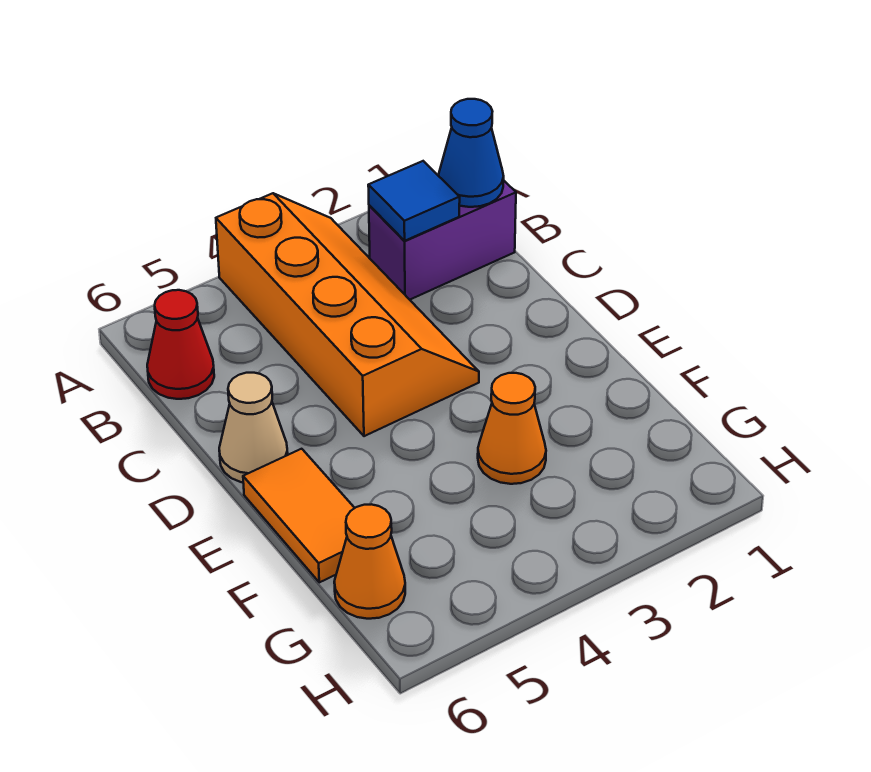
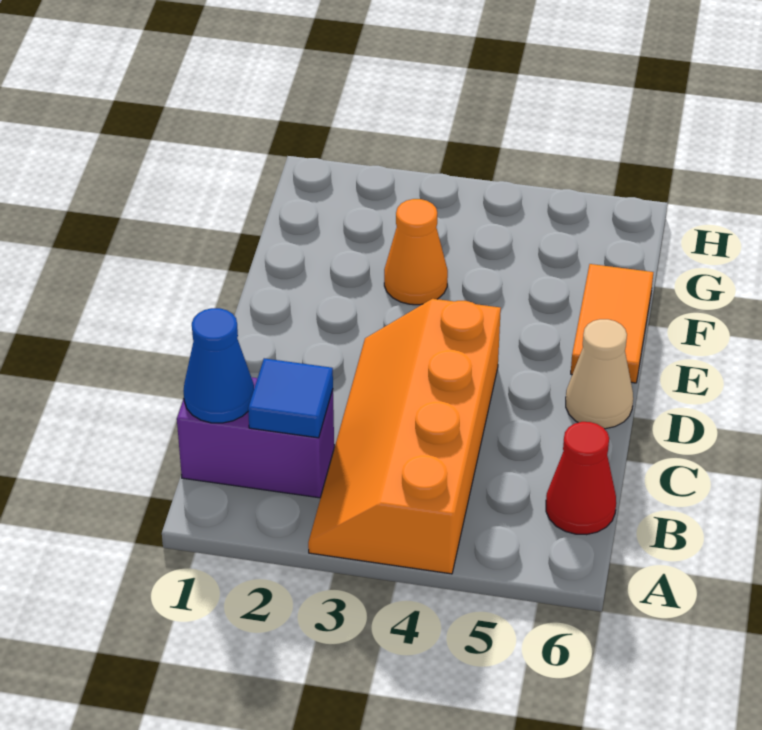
orange cone G6 level 1 -> none

